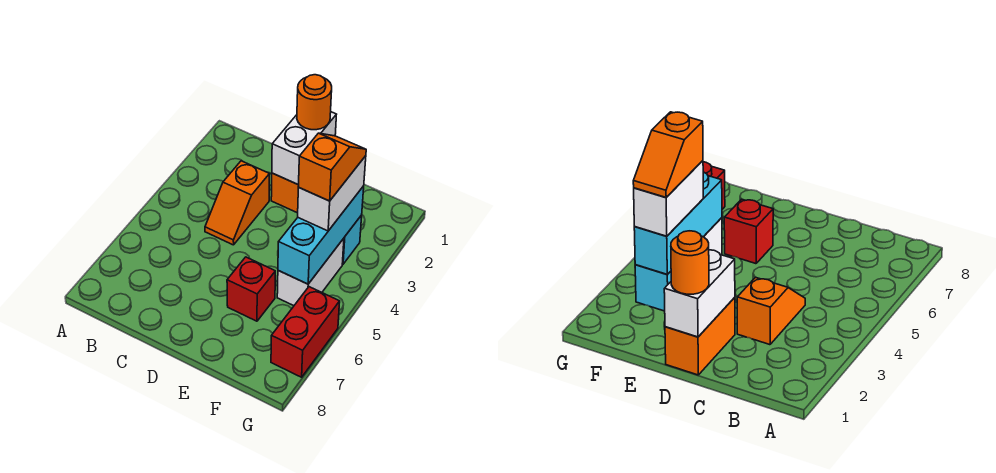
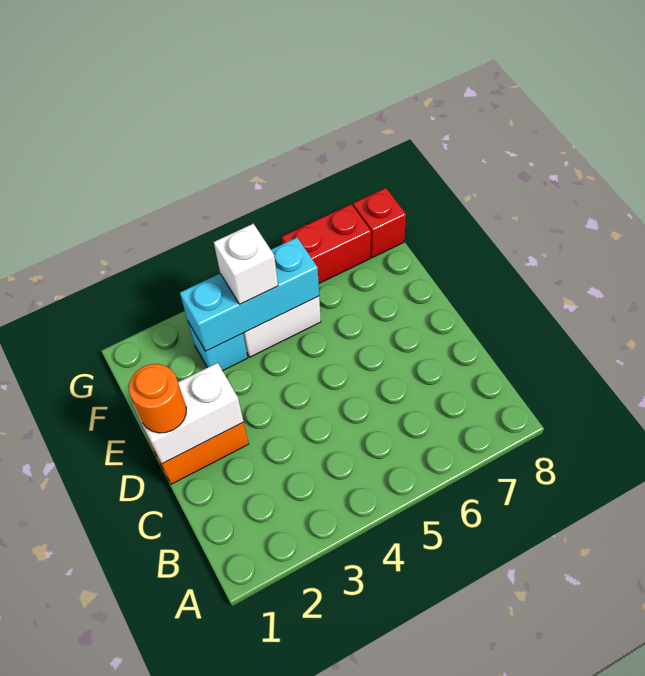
orange slope C3:C4 level 1 top 3 -> none
red brick E6 level 1 -> red brick G8 level 1
white brick F3:F4 level 3 -> white brick F4 level 3
orange slope F3:F4 level 4 top 4 -> none

